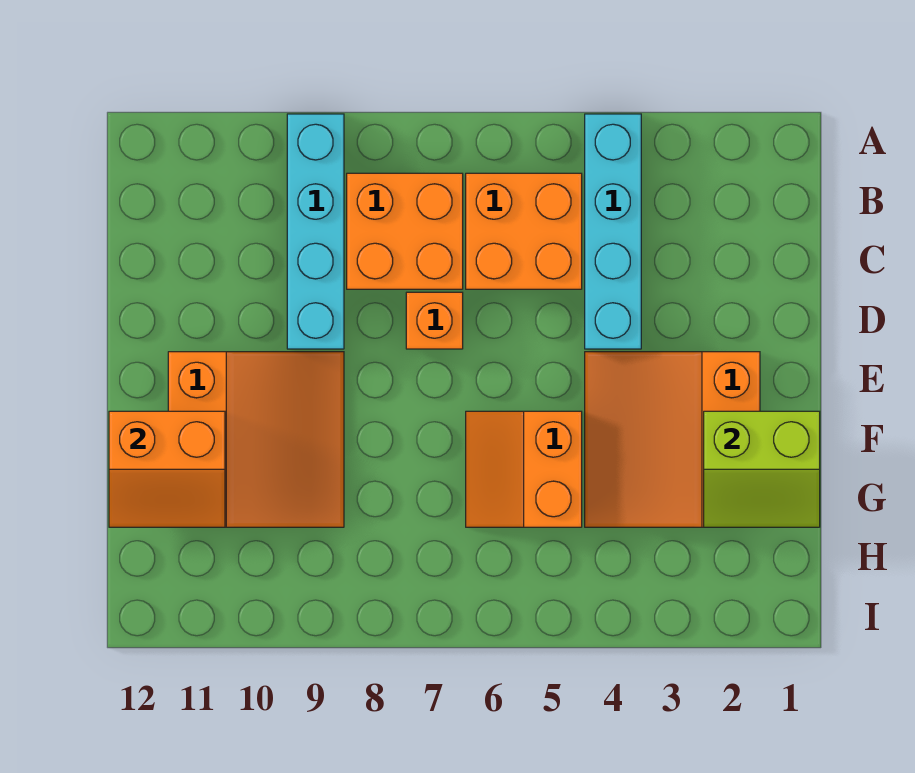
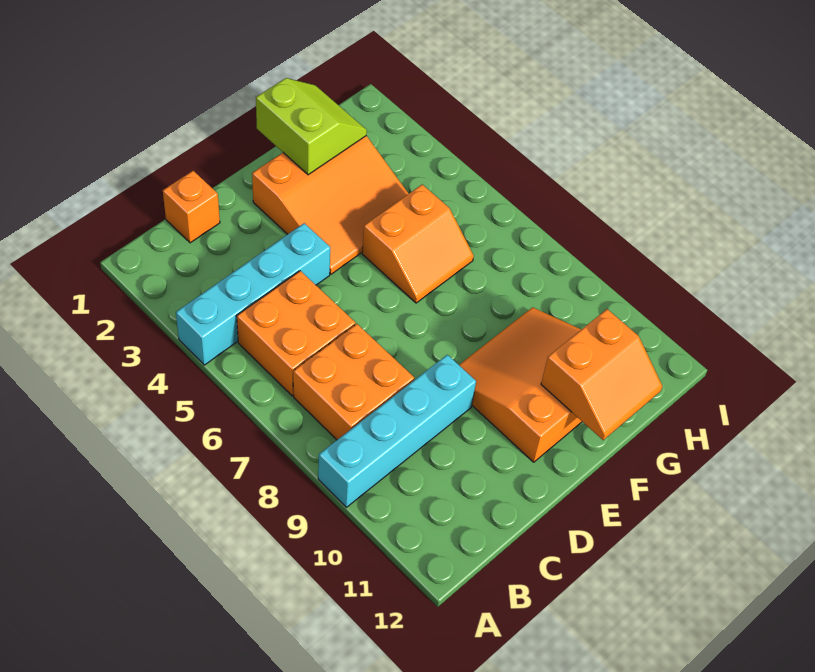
orange brick D7 level 1 -> orange brick C1 level 1
orange slope F11:G12 level 2 top F -> orange slope F11:G12 level 2 top 11

